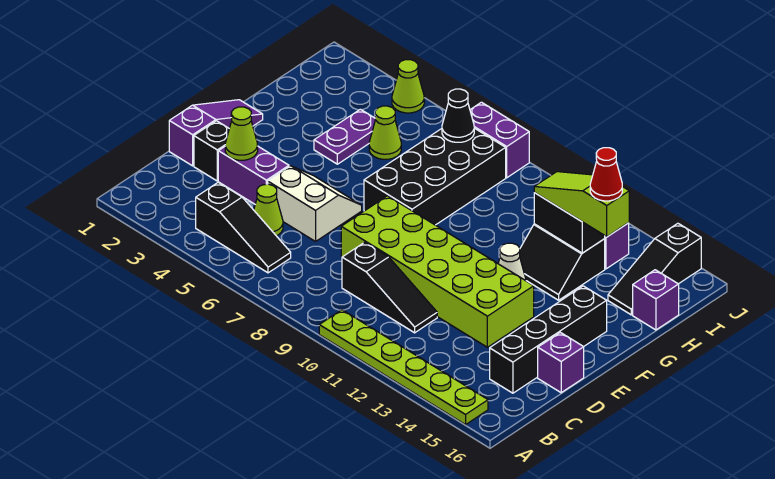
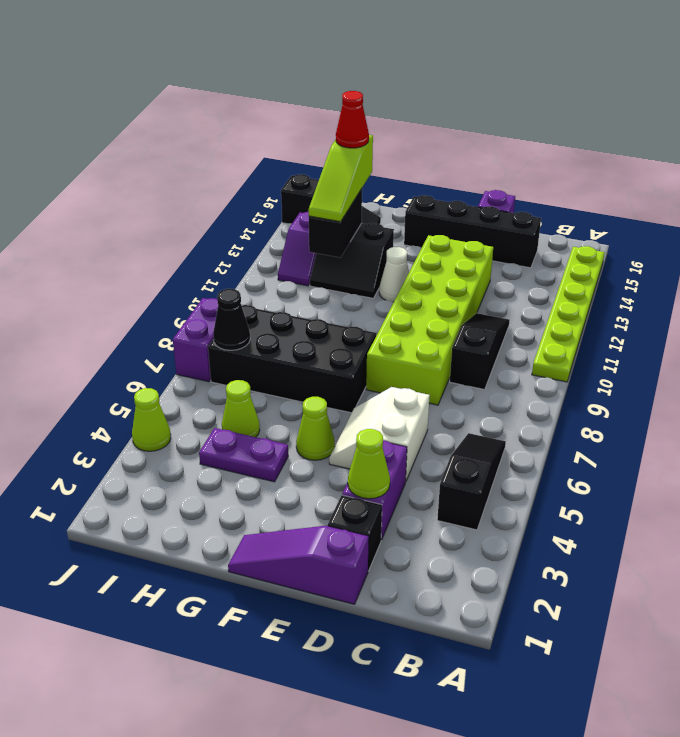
lime cone C5 level 1 -> lime cone F5 level 1
black slope G12:H13 level 1 top H -> black slope G12:H13 level 1 top 13
purple brick H16 level 1 -> none

